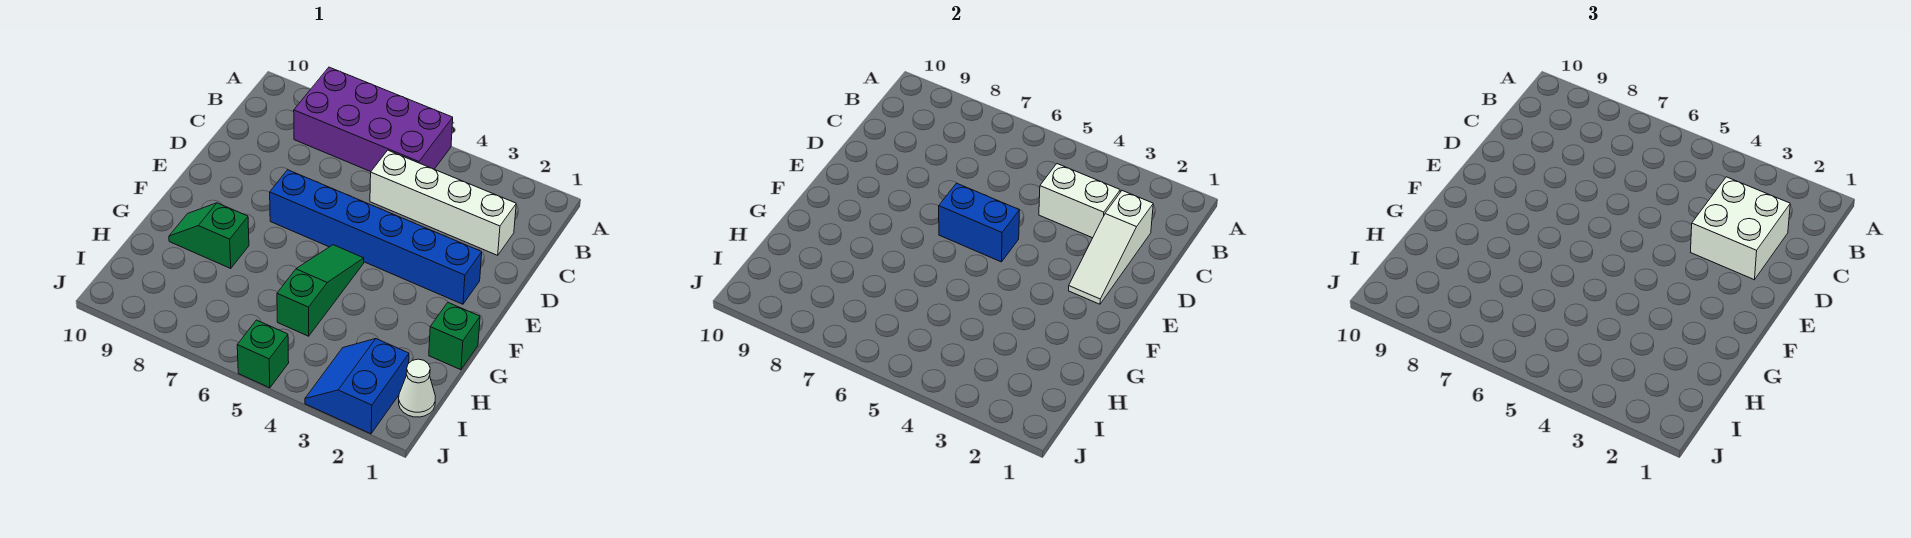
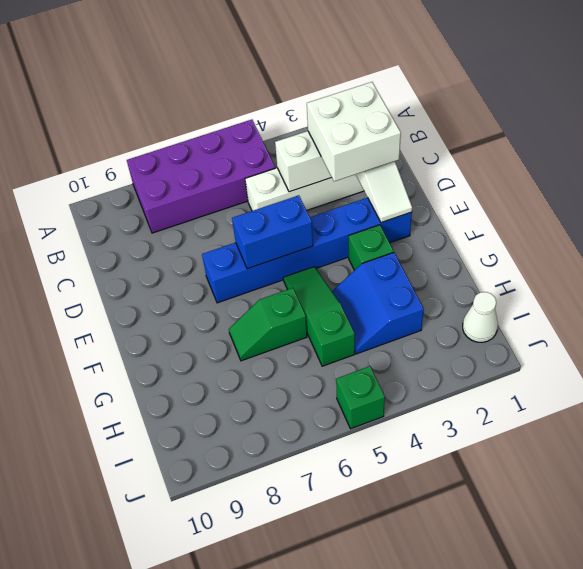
green brick G1 level 1 -> green brick F3 level 1
green slope G8:G9 level 1 top 8 -> green slope G6:G7 level 1 top 6
blue slope I2:J3 level 1 top 2 -> blue slope G3:H4 level 1 top 3

